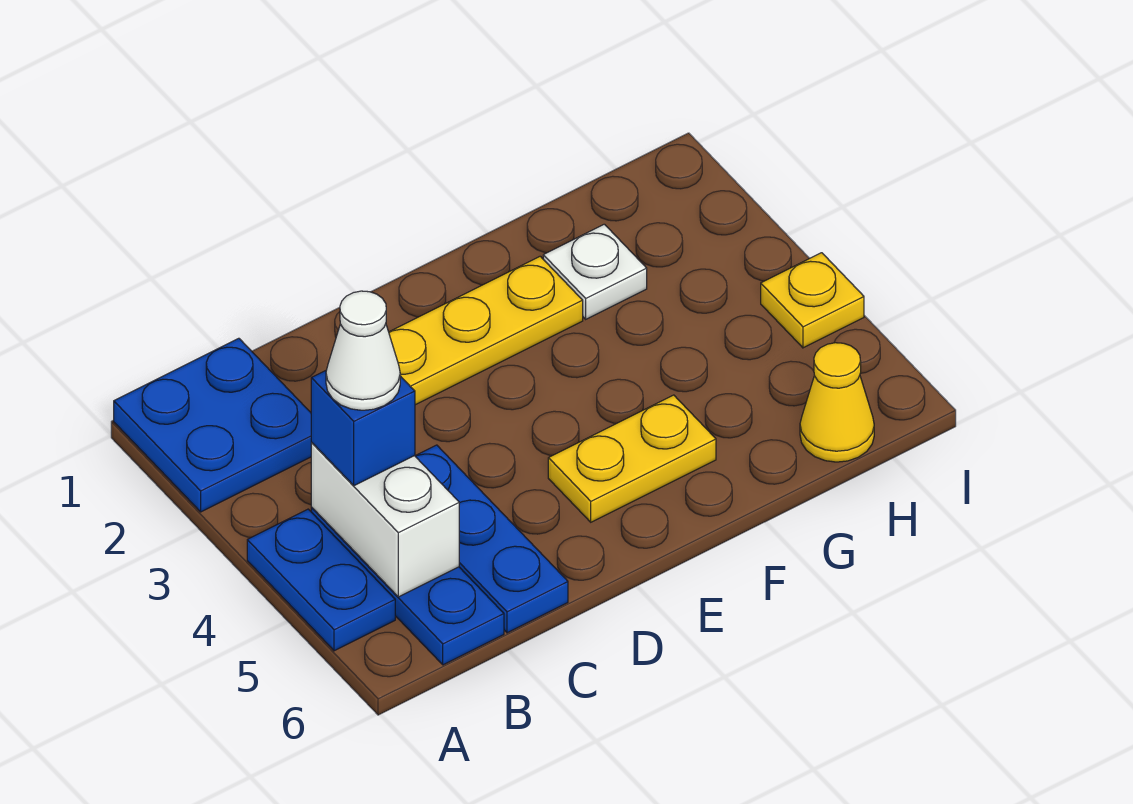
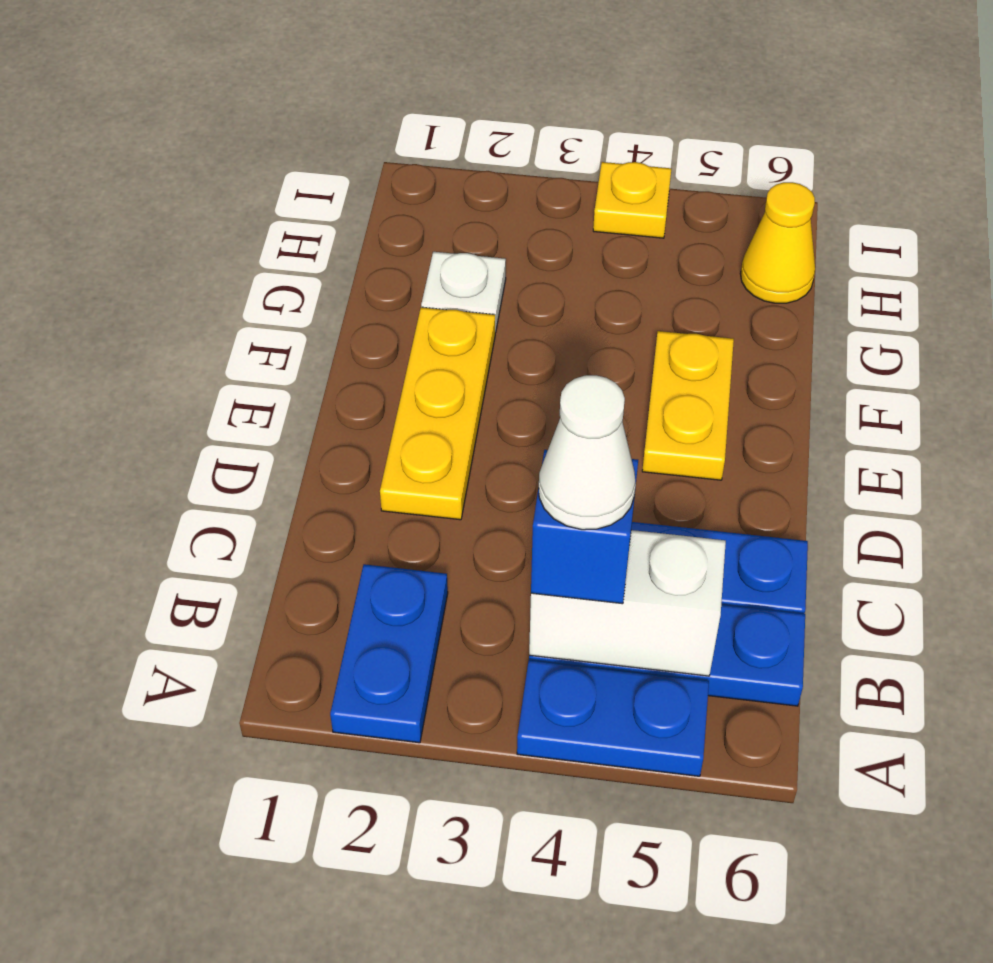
blue plate A1:B2 level 1 -> blue plate A2:B2 level 1

